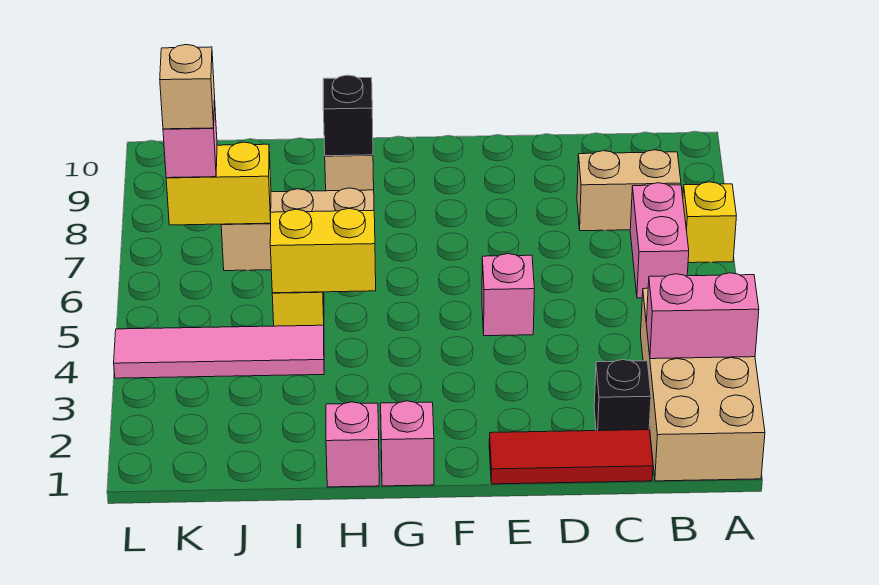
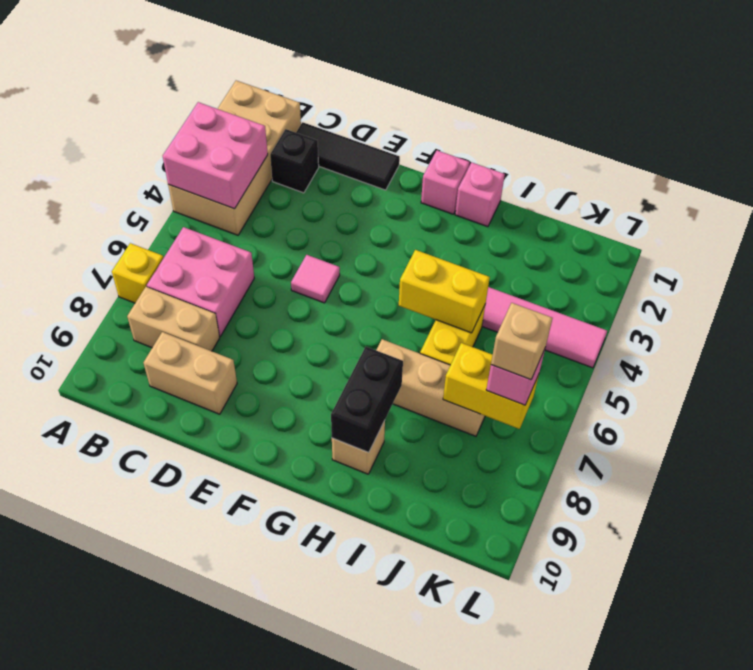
pink brick A3:B3 level 2 -> pink brick A3:B4 level 2
pink brick B6:B7 level 1 -> pink brick B6:C7 level 1
red tile C1:E1 level 1 -> black tile C1:E1 level 1
none -> tan brick C9:D9 level 1
pink brick E5 level 1 -> pink tile E5 level 1
black brick H9 level 2 -> black brick H8:H9 level 2

